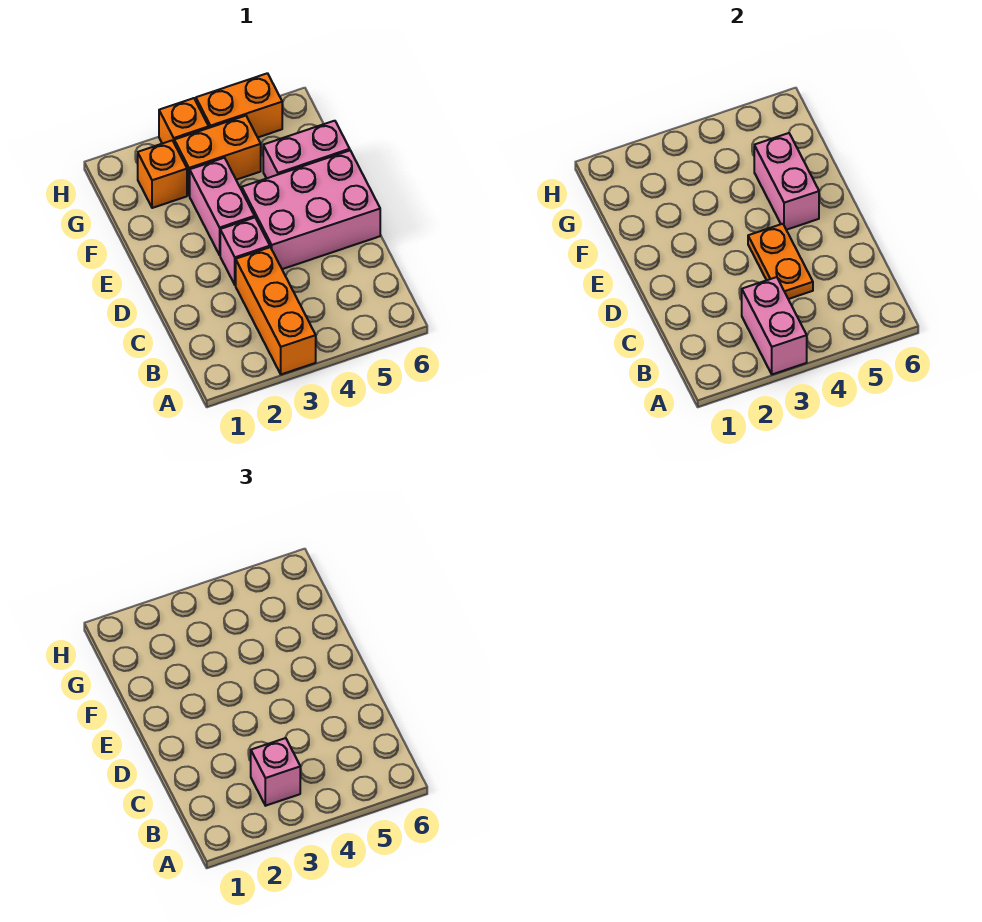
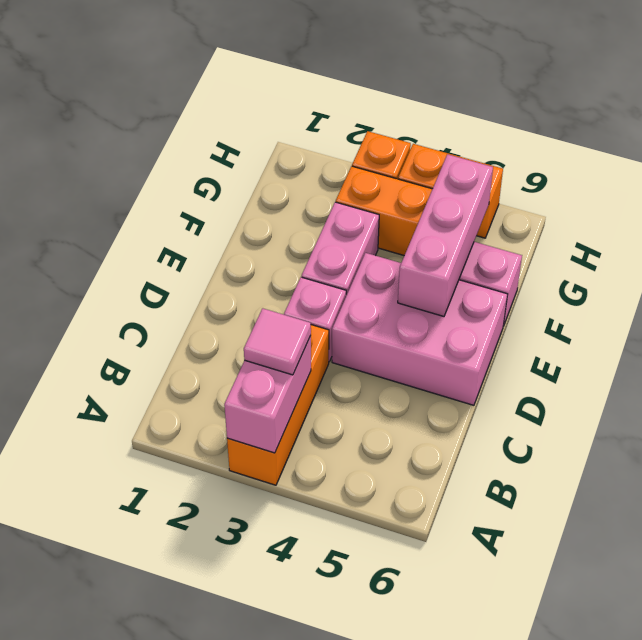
pink brick B3 level 3 -> pink tile B3 level 3
orange plate C4:D4 level 2 -> none
pink brick E5:F5 level 2 -> pink brick E5:G5 level 2
orange brick G2 level 1 -> none

